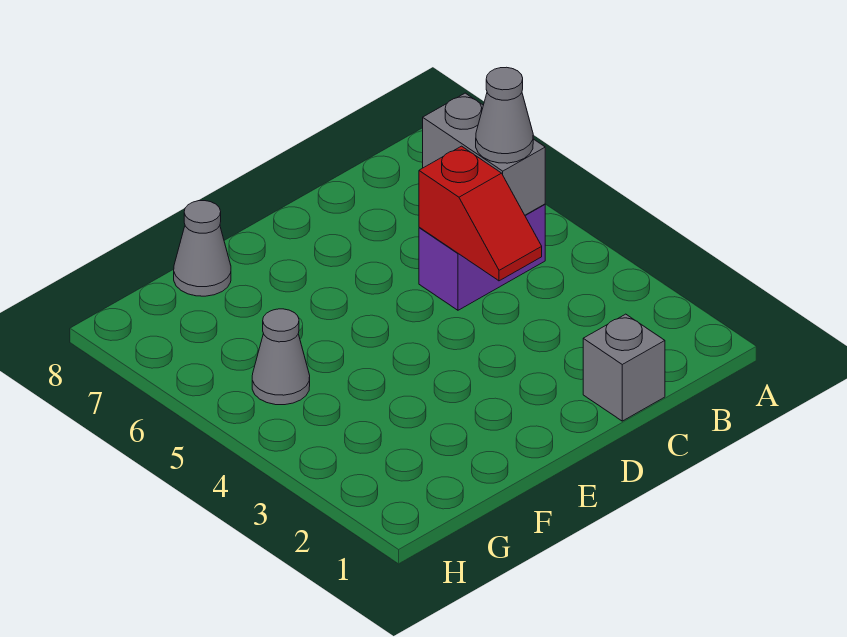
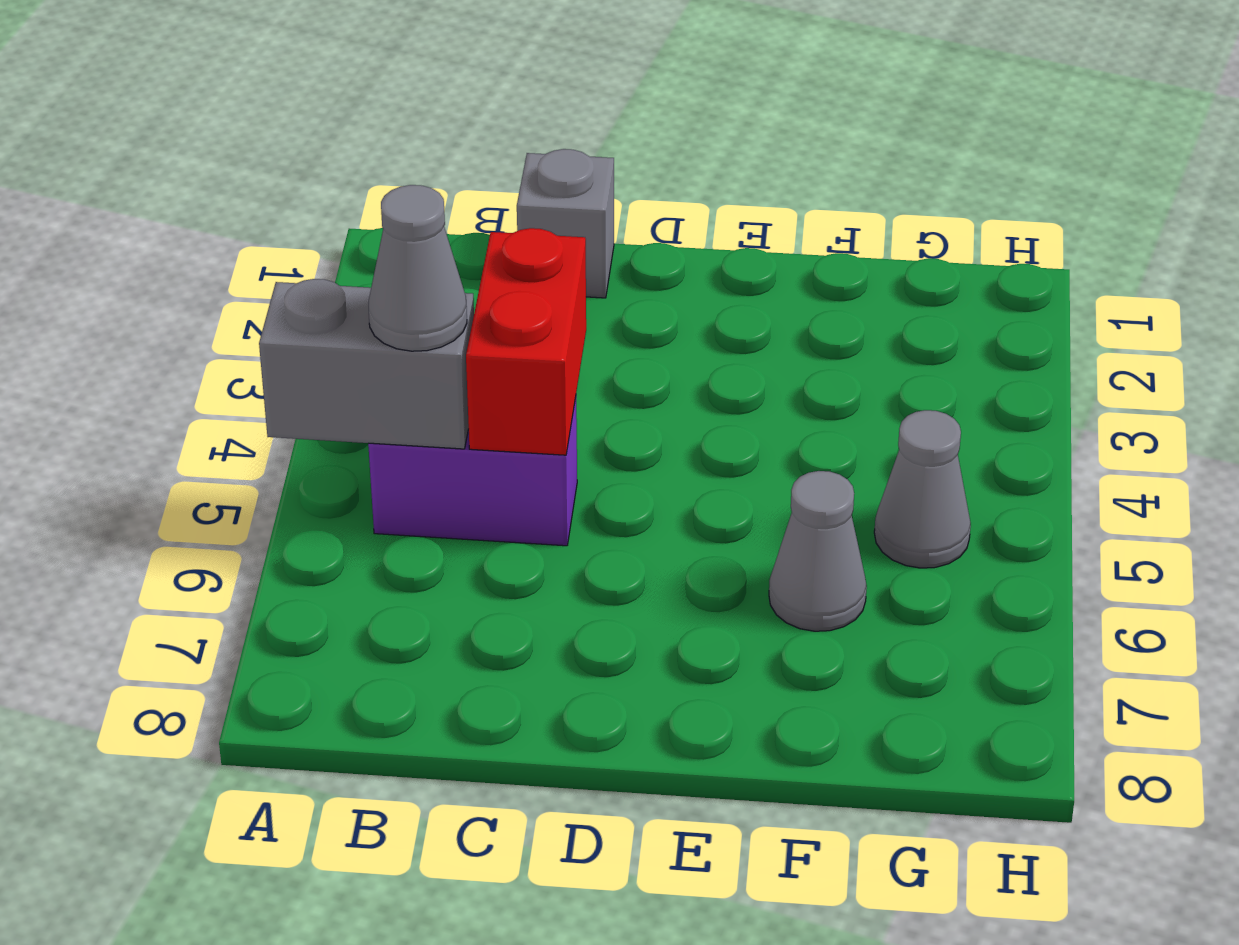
grey brick B5:B6 level 2 -> grey brick A5:B5 level 2
red slope C4:C5 level 2 top 5 -> red brick C4:C5 level 2
grey cone F8 level 1 -> grey cone F6 level 1

